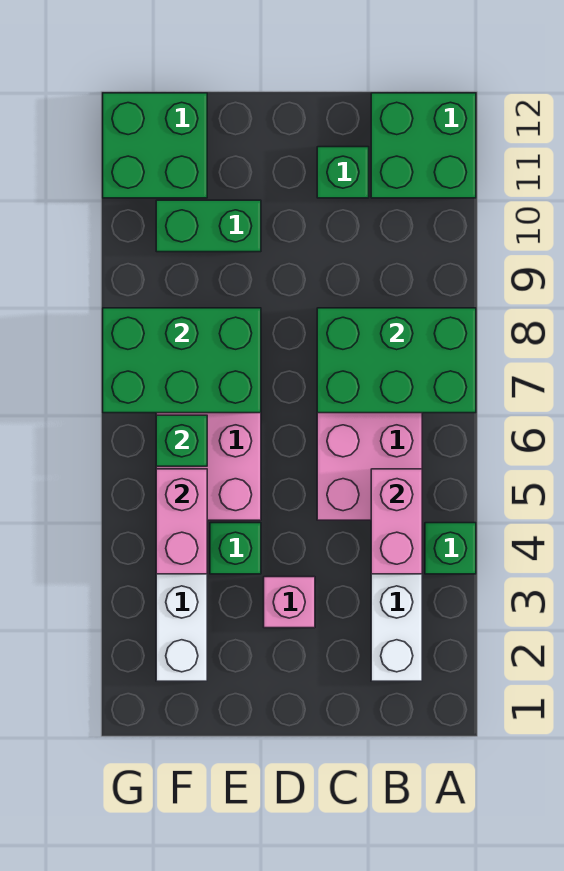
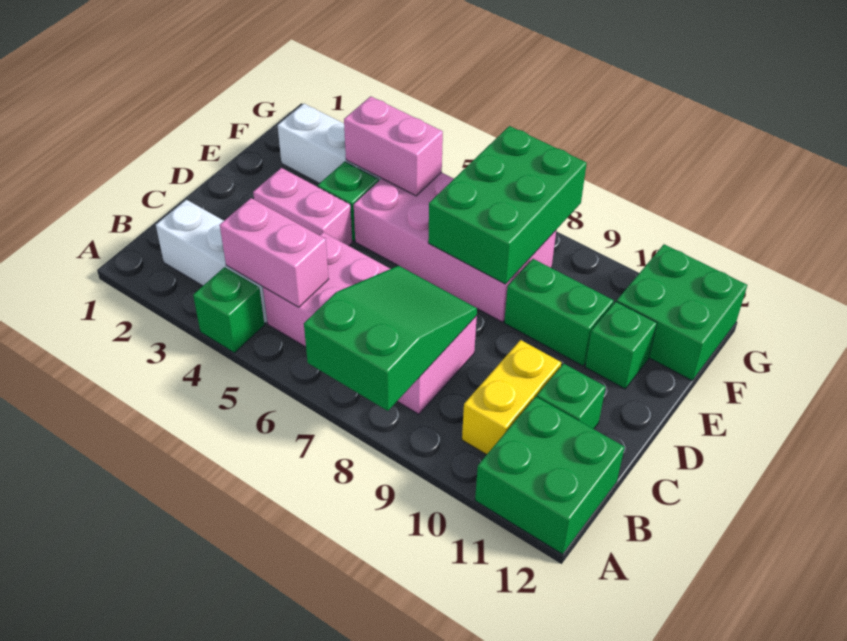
green brick A7:C8 level 2 -> green slope A7:C8 level 2 top A
none -> yellow brick B10:C10 level 1
pink brick D3 level 1 -> pink brick D3:D4 level 1
green brick E10:F10 level 1 -> green brick E9:E10 level 1
green brick F6 level 2 -> green brick E11 level 1

